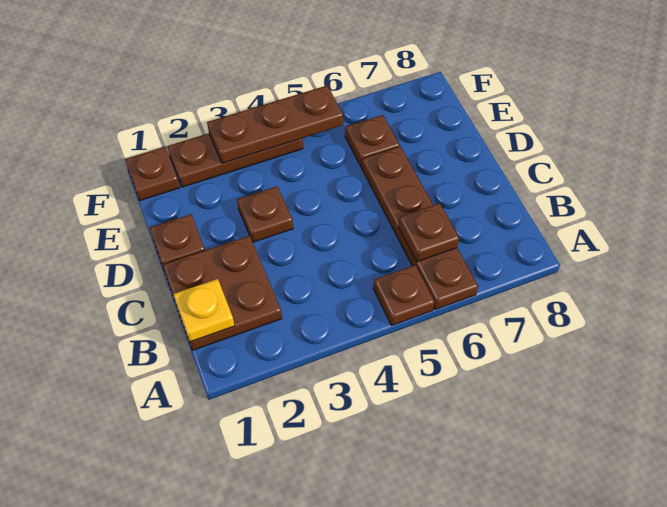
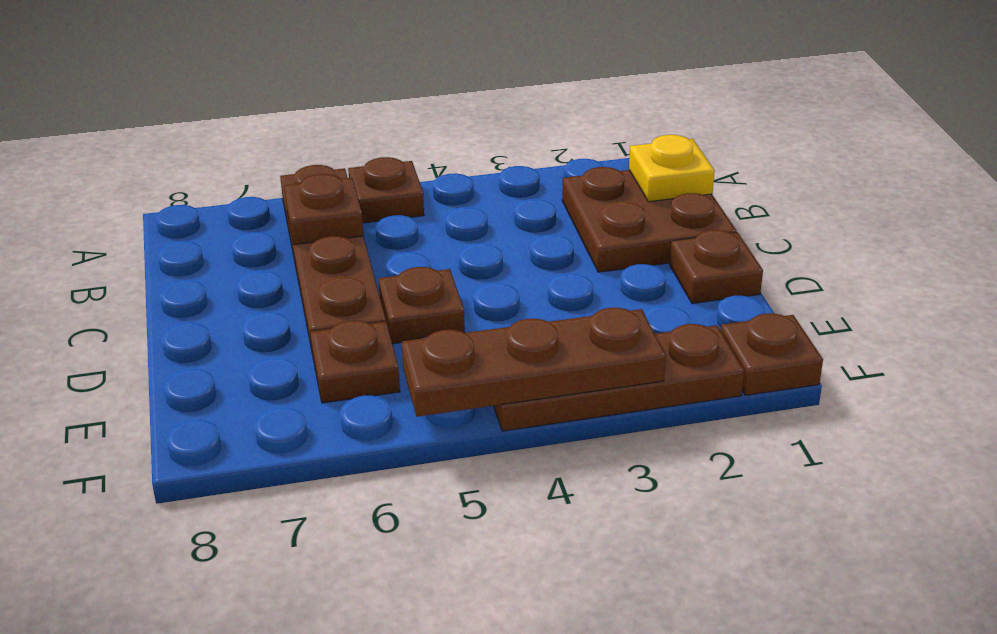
brown plate D3 level 1 -> brown plate D5 level 1

